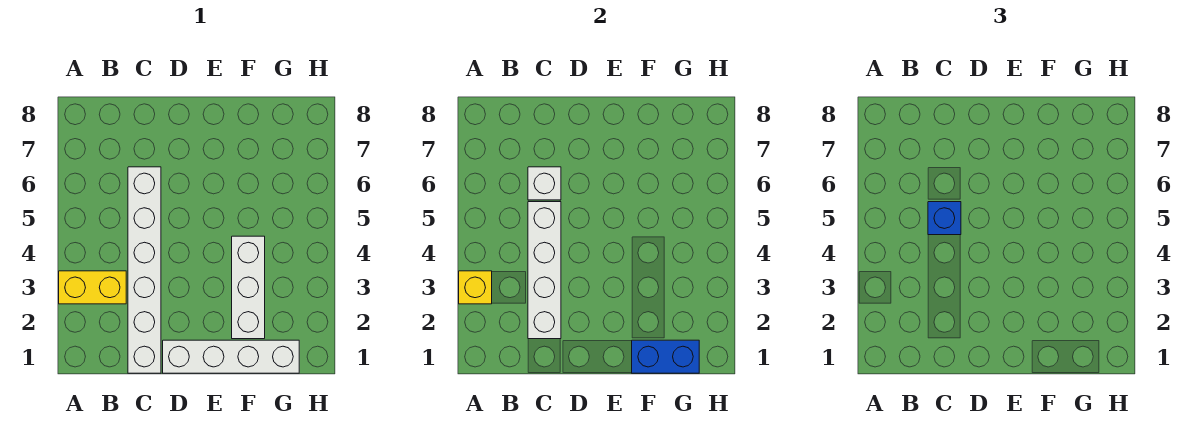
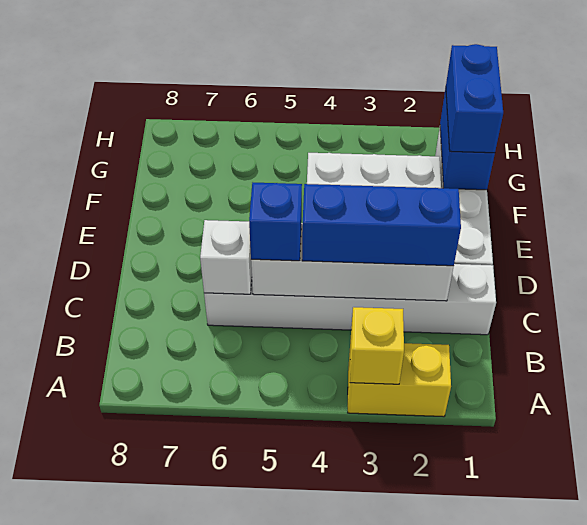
yellow brick A3:B3 level 1 -> yellow brick A2:A3 level 1
none -> blue brick C2:C4 level 3
none -> blue brick F1:G1 level 3

